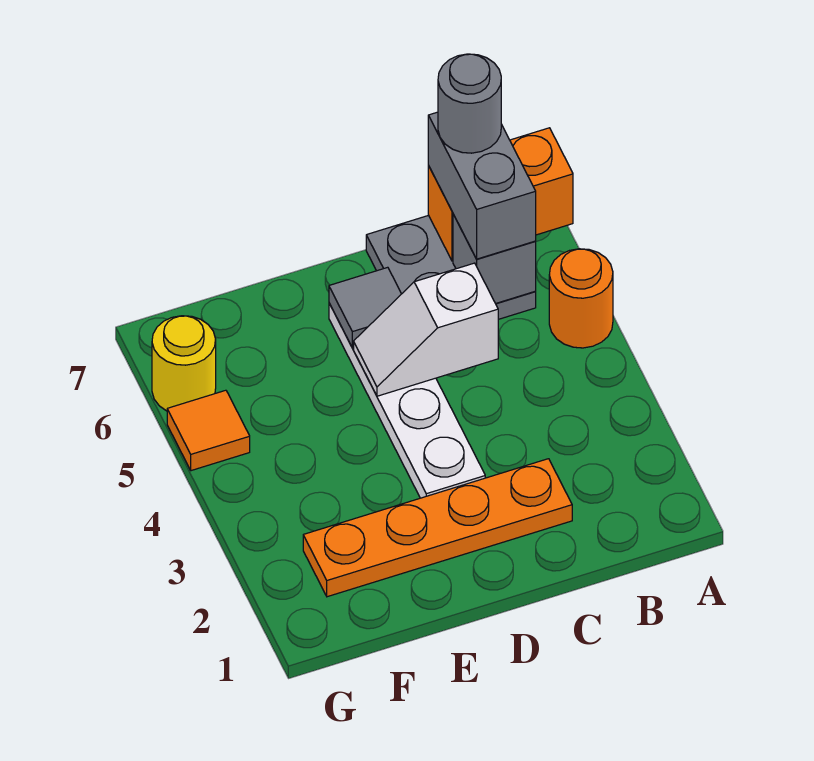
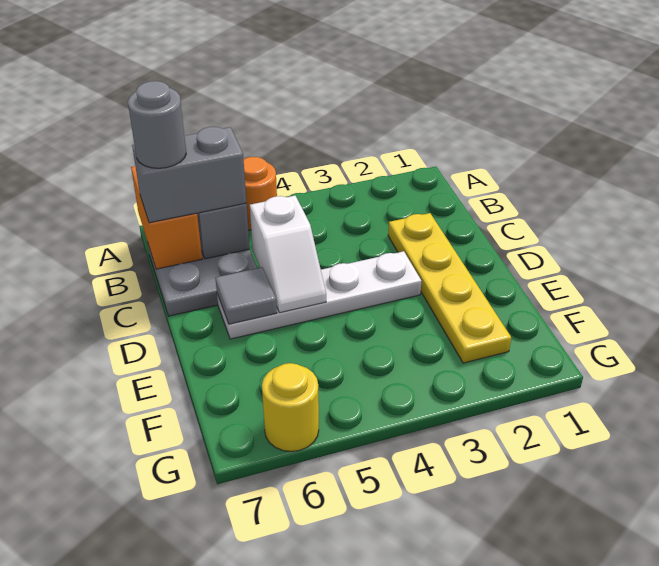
orange plate C2:F2 level 1 -> yellow plate C2:F2 level 1
orange tile G5 level 1 -> none

